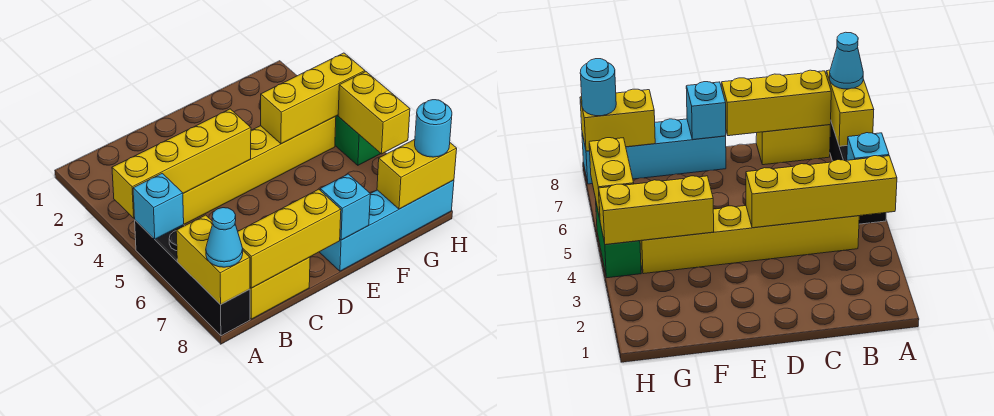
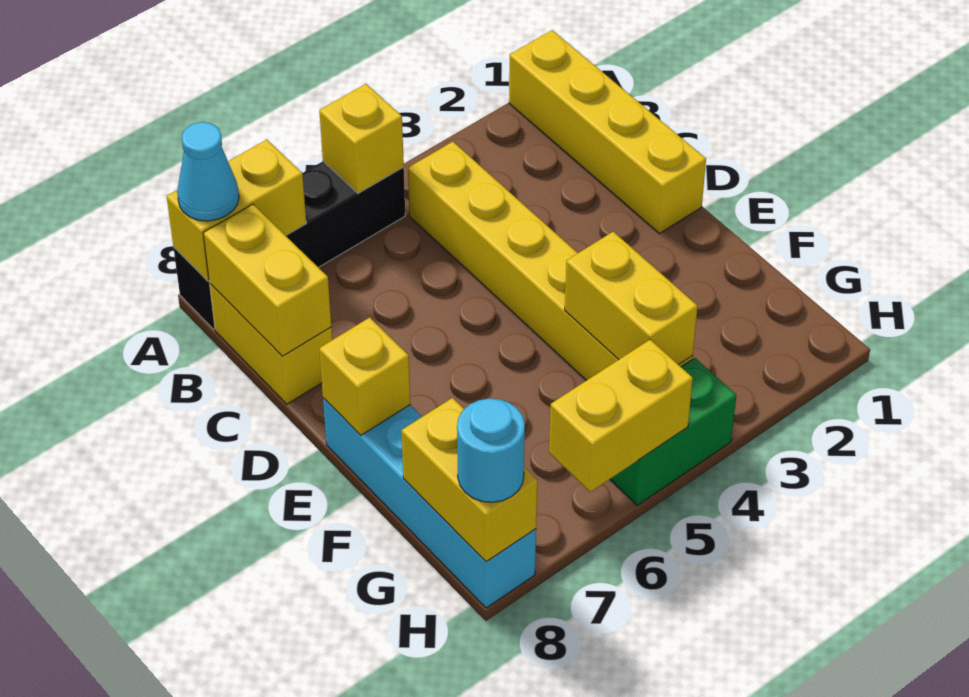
yellow brick A4:D4 level 2 -> yellow brick A1:D1 level 1
cyan brick A5 level 2 -> yellow brick A5 level 2
yellow brick B8:D8 level 2 -> yellow brick B8:C8 level 2
cyan brick E8 level 2 -> yellow brick E8 level 2
yellow brick F4:H4 level 2 -> yellow brick F4:G4 level 2

